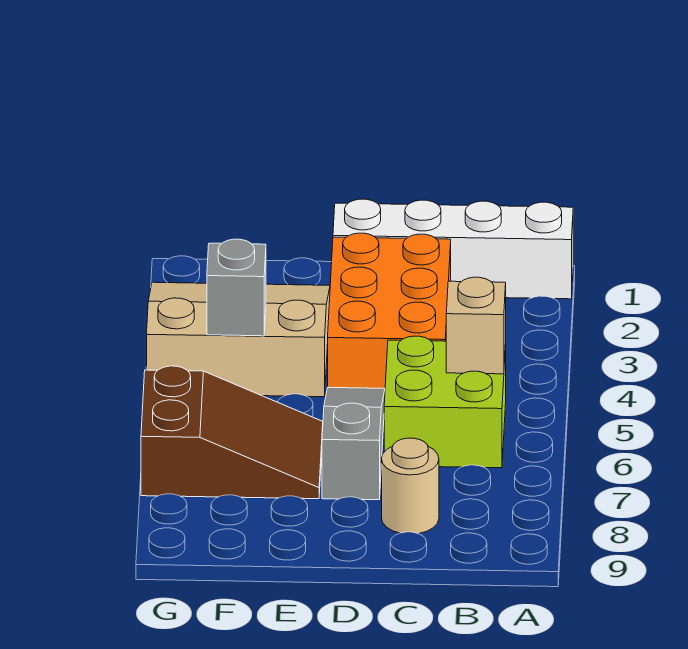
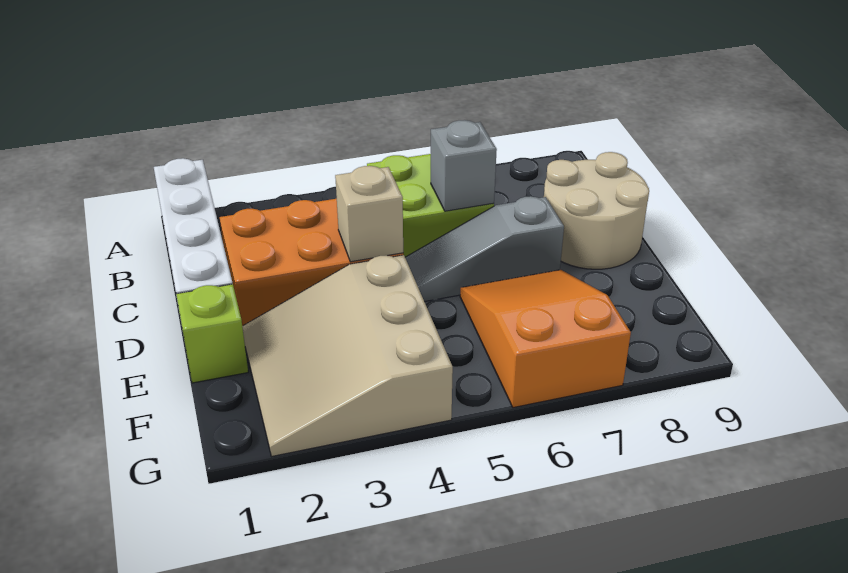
tan brick B5 level 2 -> tan brick D4 level 2
tan round brick C8 level 1 -> tan round brick C8:D9 level 1
none -> lime brick E1 level 1
brown slope E6:G7 level 1 top G -> orange slope E6:G7 level 1 top G
grey brick F4 level 2 -> grey brick C6 level 2

